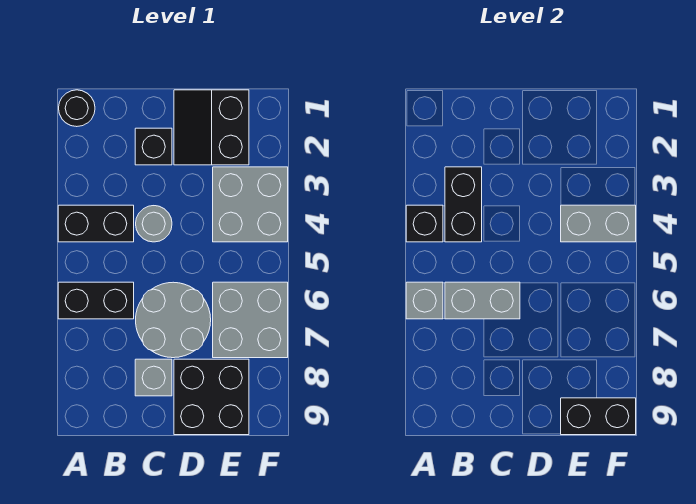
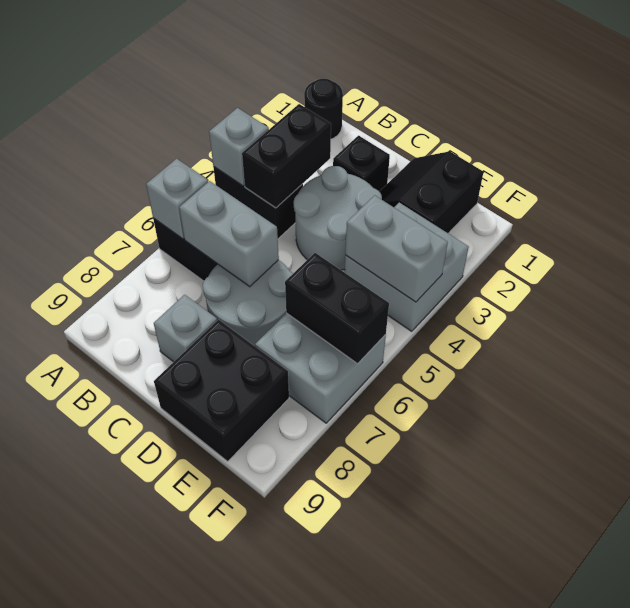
black brick A4 level 2 -> grey brick A4 level 2
grey round brick C4 level 1 -> grey round brick C3:D4 level 1
black brick E9:F9 level 2 -> black brick E6:F6 level 2

